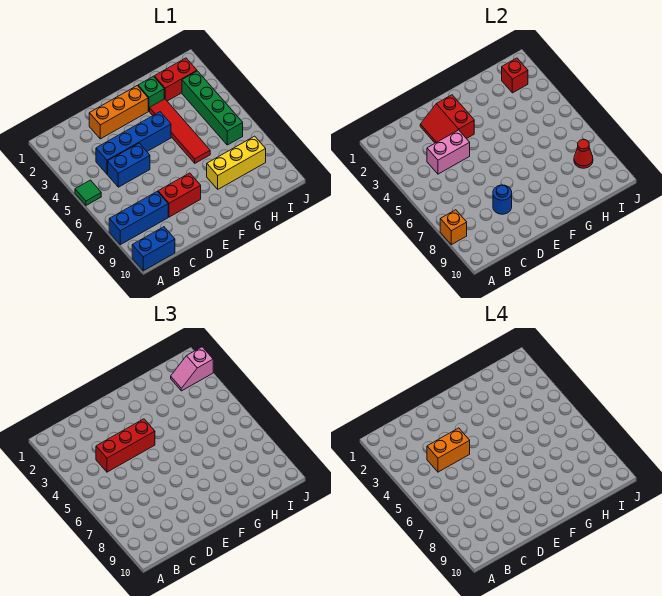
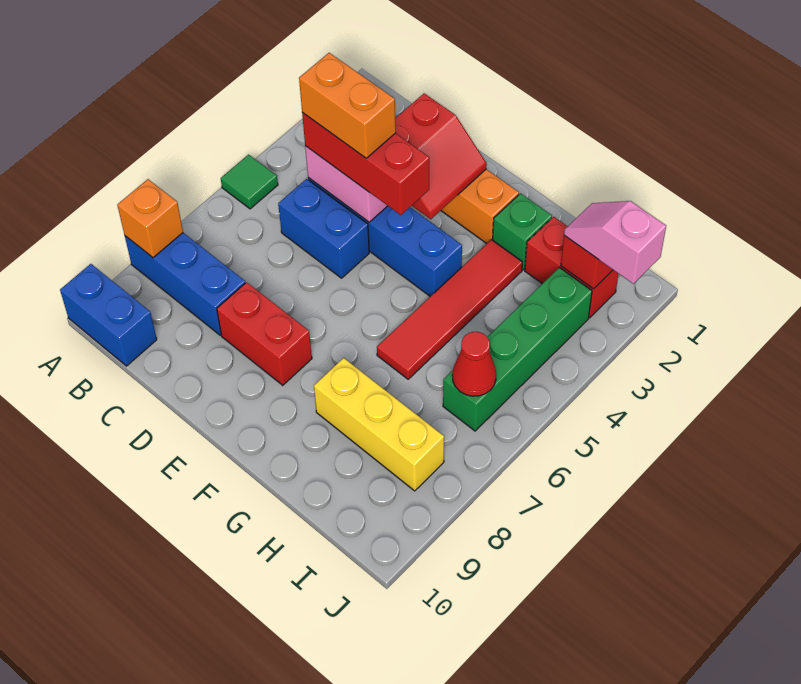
red slope D2:E3 level 2 top E -> red slope D2:E3 level 2 top D
blue round brick D8 level 2 -> none
red cone I8 level 2 -> red cone I6 level 2

